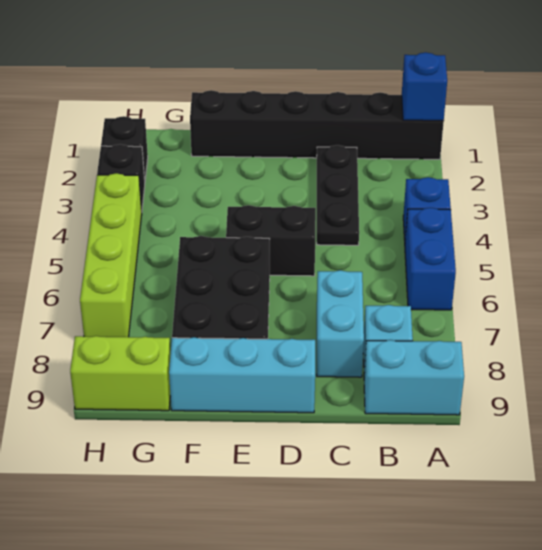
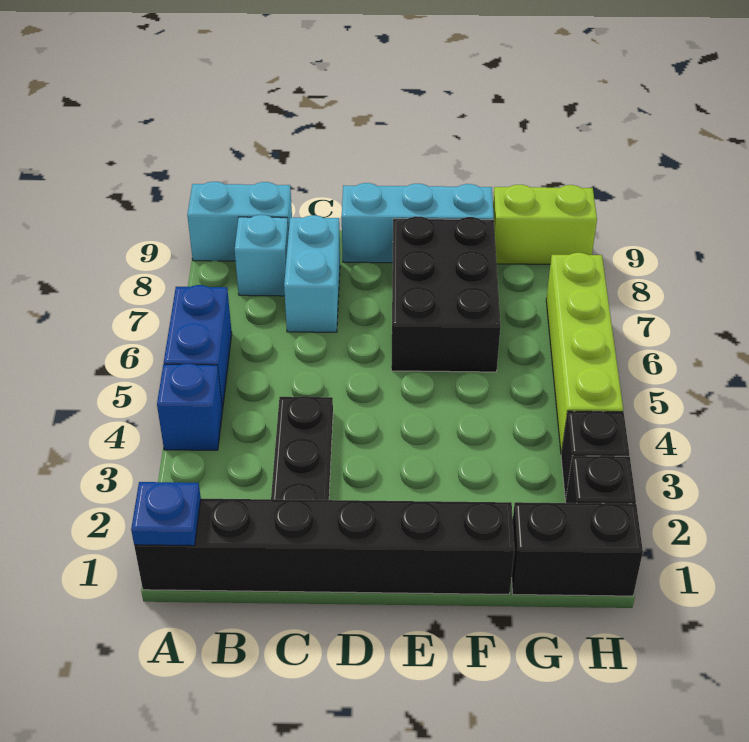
blue brick A1 level 2 -> blue plate A1 level 2
black brick D5:E5 level 1 -> black brick G1:H1 level 1

